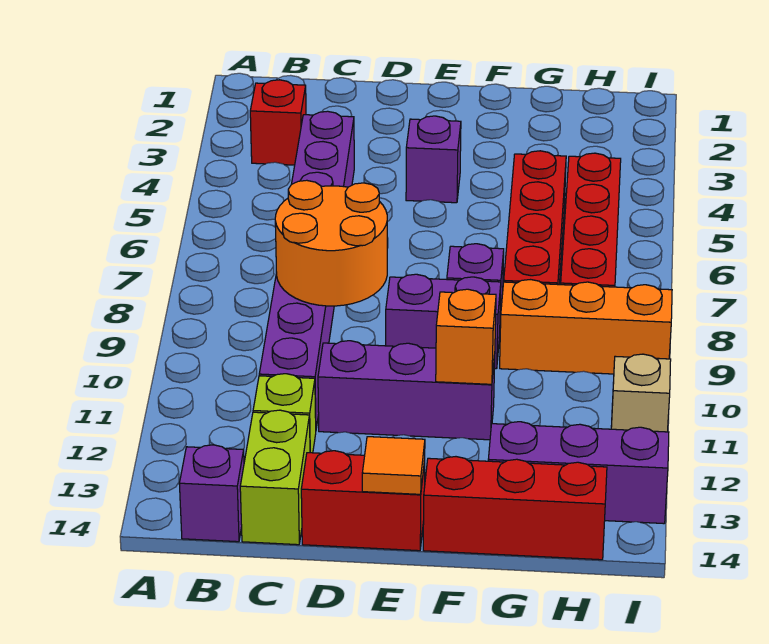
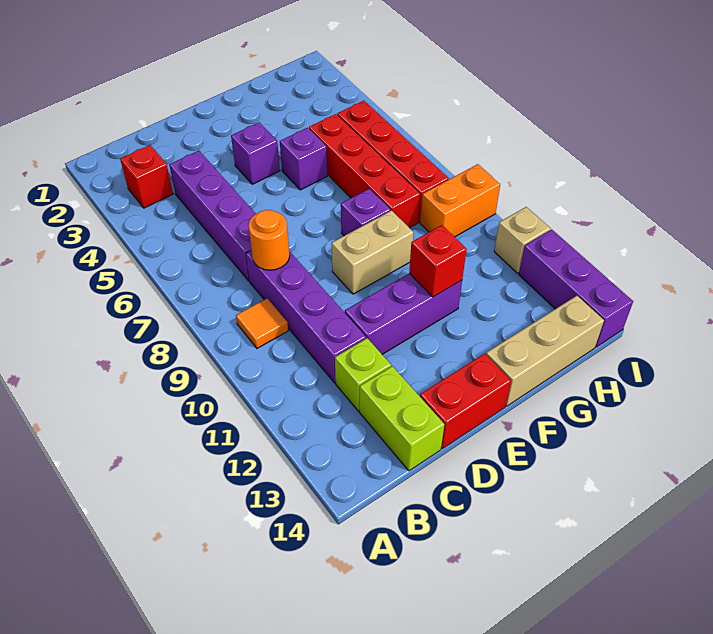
purple brick B14 level 1 -> purple brick F5 level 1
orange round brick C8:D9 level 2 -> orange round brick C8 level 2
purple brick E9:F9 level 1 -> tan brick E9:F9 level 1
orange tile E14 level 2 -> orange tile B9 level 1
orange brick F11 level 2 -> red brick F11 level 2
red brick F14:H14 level 1 -> tan brick F14:H14 level 1
orange brick G9:I9 level 1 -> orange brick H9:I9 level 1
purple brick G13:I13 level 1 -> purple brick I12:I14 level 1

